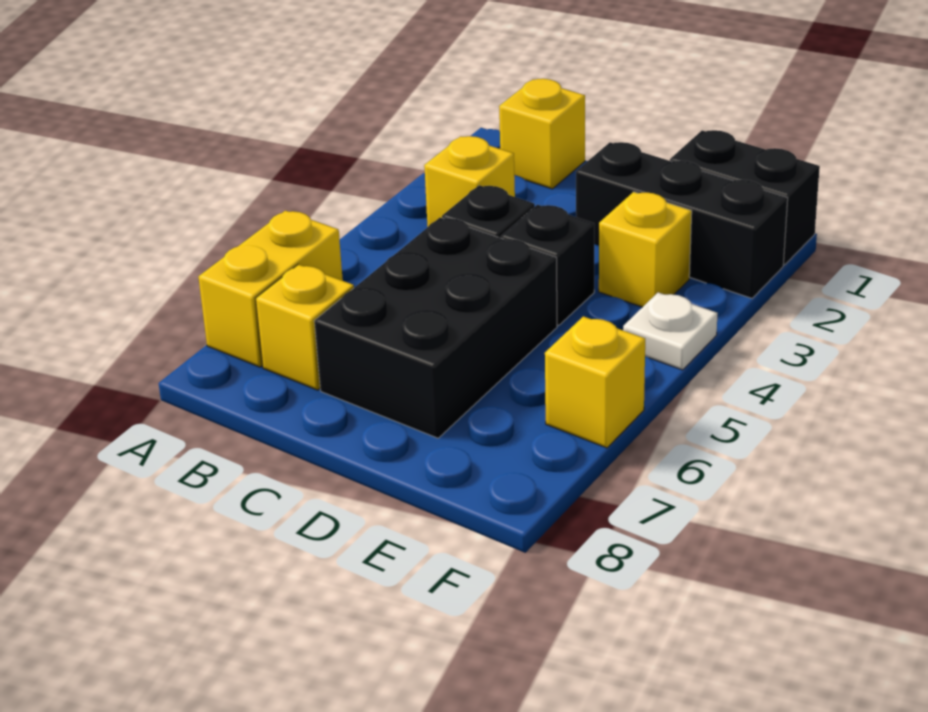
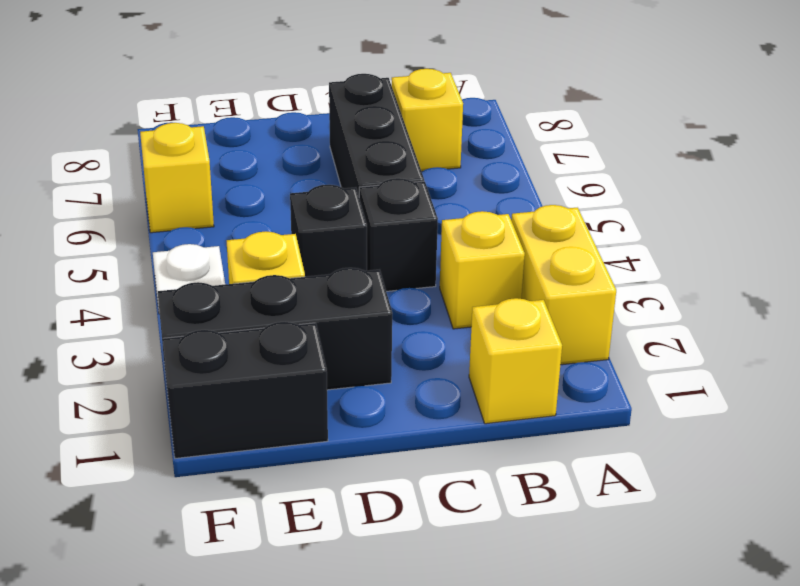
yellow brick A6:A7 level 1 -> yellow brick A2:A3 level 1
black brick C5:D7 level 1 -> black brick C5:C7 level 1

